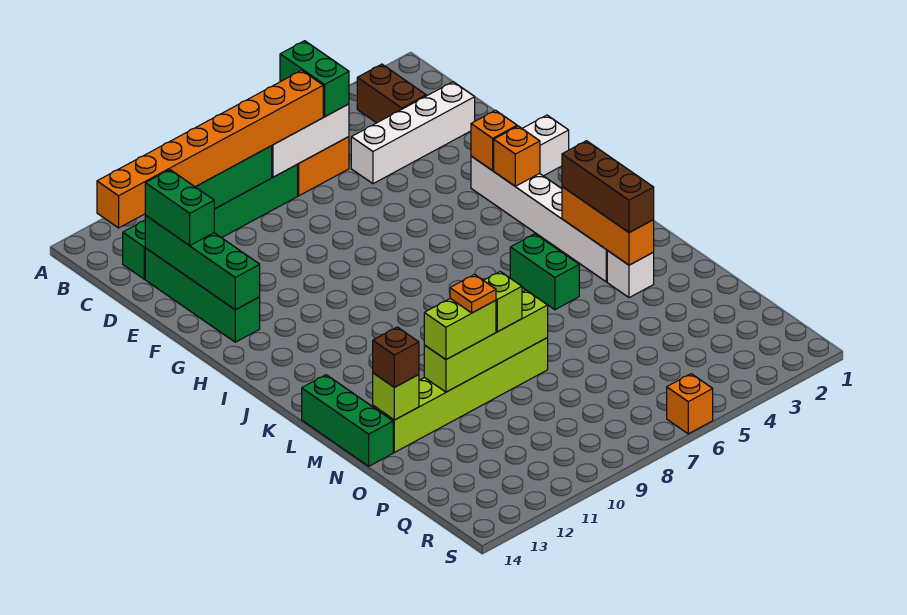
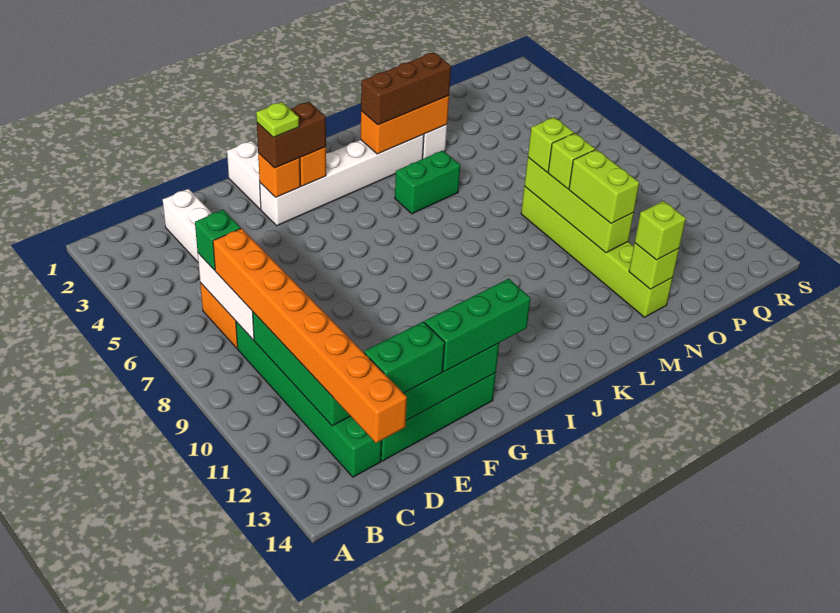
brown brick B3:C3 level 1 -> brown brick G3:H3 level 3
green brick B6:C6 level 3 -> green brick C6 level 3
none -> lime plate G3 level 4
green brick L14:N14 level 1 -> green brick F13:H13 level 3
none -> lime brick N8 level 3
orange plate N10 level 4 -> none
brown brick N13 level 3 -> lime brick N13 level 3
orange brick S6 level 1 -> none

